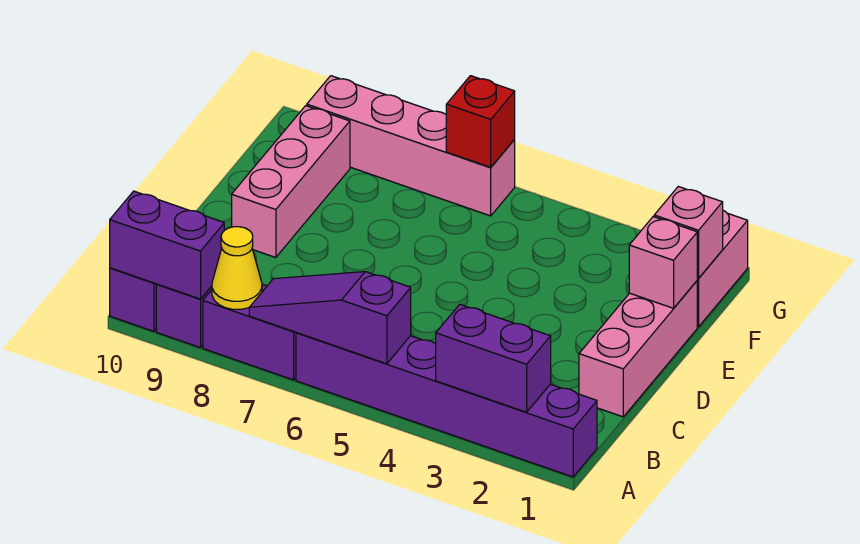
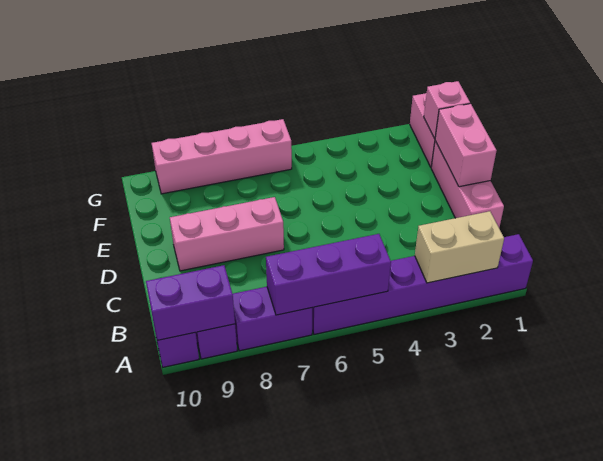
purple brick A2:A3 level 2 -> tan brick A2:A3 level 2
purple slope A5:A7 level 2 top 5 -> purple brick A5:A7 level 2
yellow cone A8 level 2 -> none
pink brick D9:F9 level 1 -> pink brick D7:D9 level 1
pink brick E1 level 2 -> pink brick D1:E1 level 2
red brick G6 level 2 -> none

